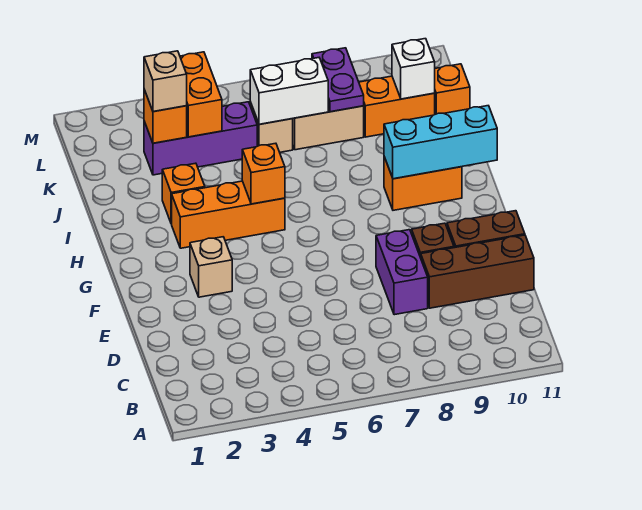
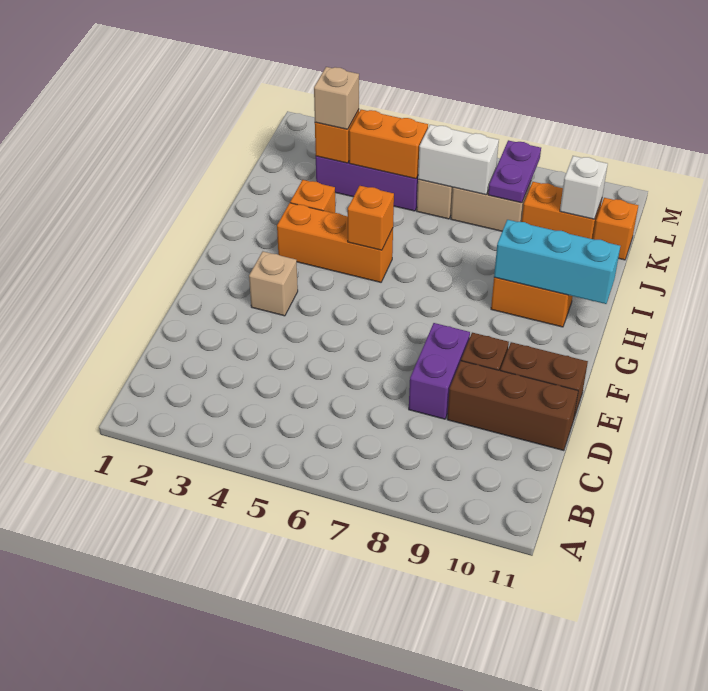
orange brick K4:L4 level 2 -> orange brick K4:K5 level 2

